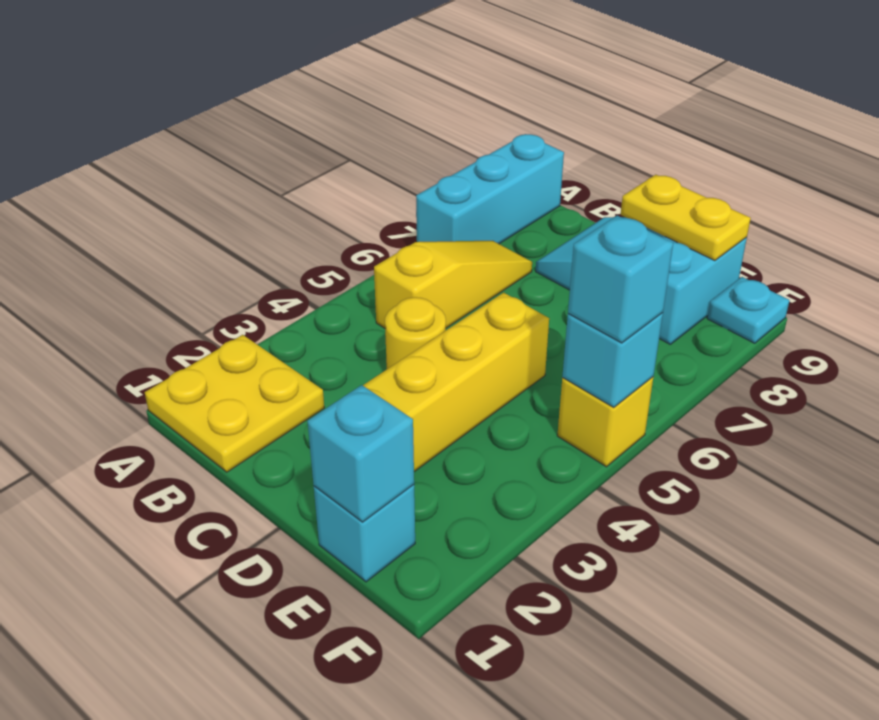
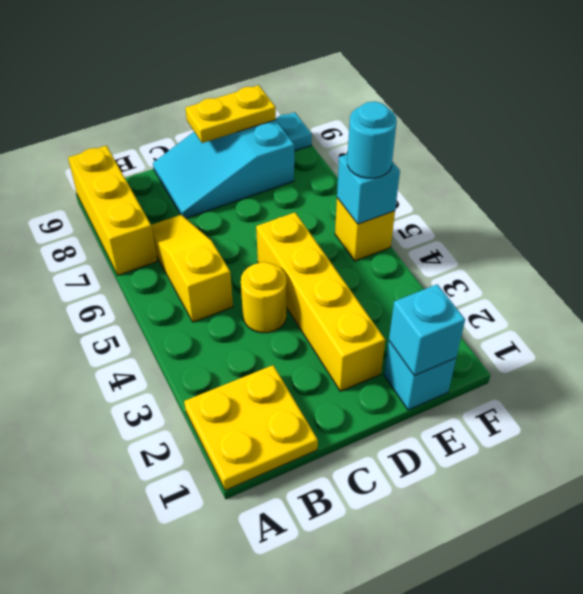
cyan brick A7:A9 level 1 -> yellow brick A7:A9 level 1
cyan brick F5 level 3 -> cyan round brick F5 level 3

